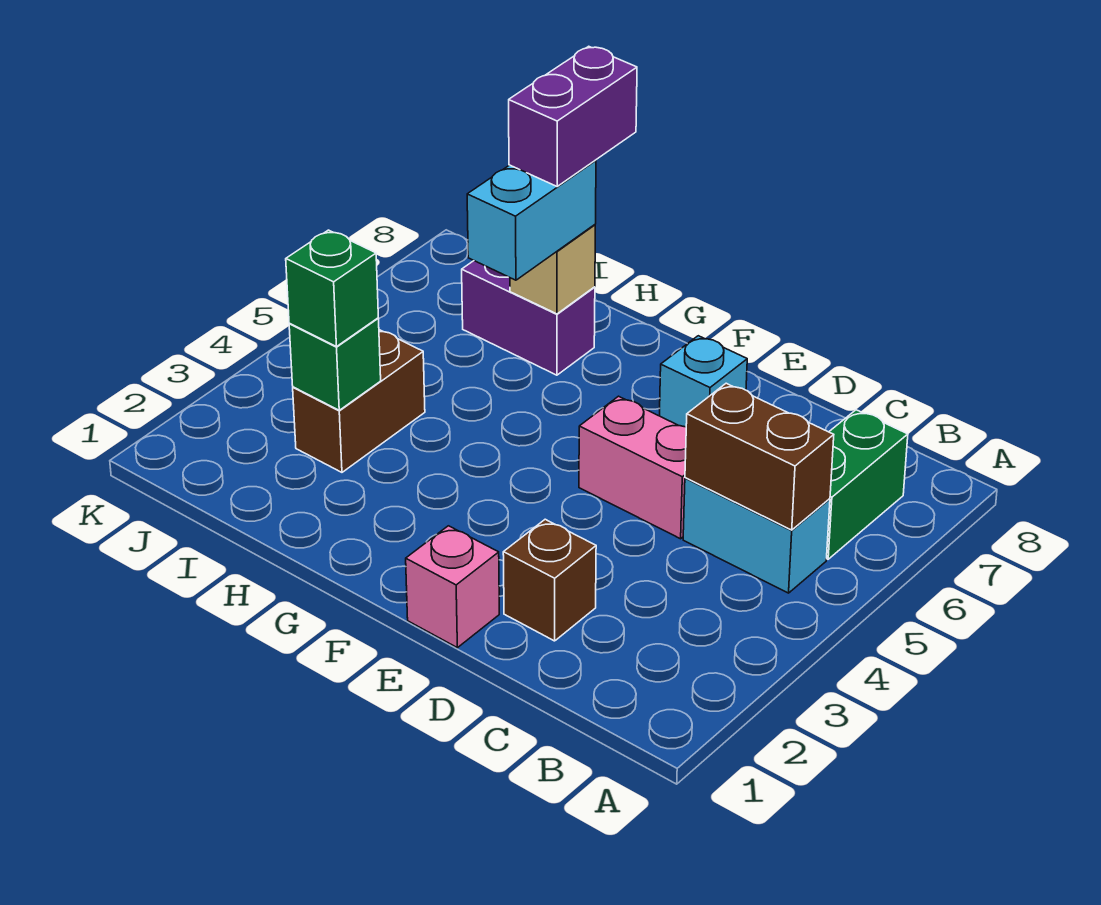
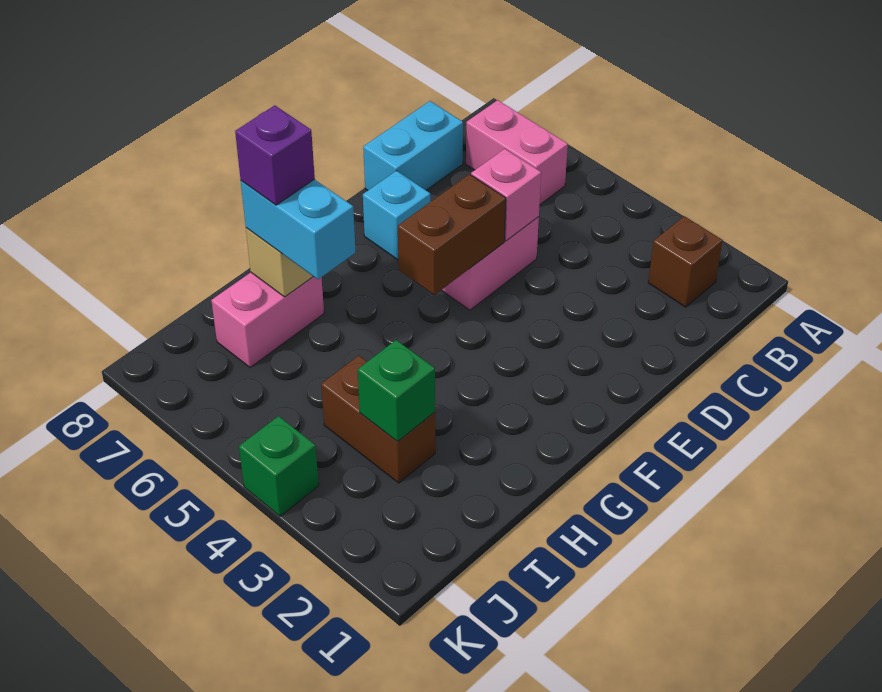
cyan brick B5:C5 level 1 -> cyan brick C8:D8 level 1
brown brick B5:C5 level 2 -> brown brick E5:F5 level 2
green brick B6:B7 level 1 -> pink brick B6:B7 level 1
brown brick D2 level 1 -> brown brick B2 level 1
pink brick E1 level 1 -> pink brick D5 level 2
purple brick H7:I7 level 1 -> pink brick H7:I7 level 1
purple brick H7:H8 level 4 -> purple brick H7 level 4
green brick I3 level 3 -> green brick K4 level 1

